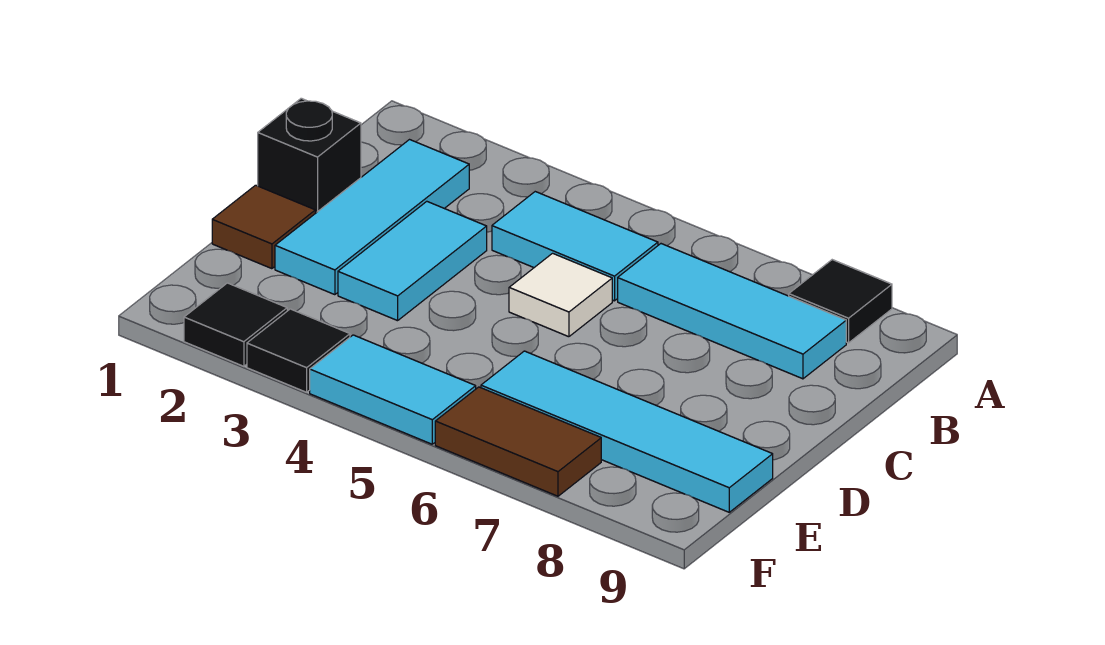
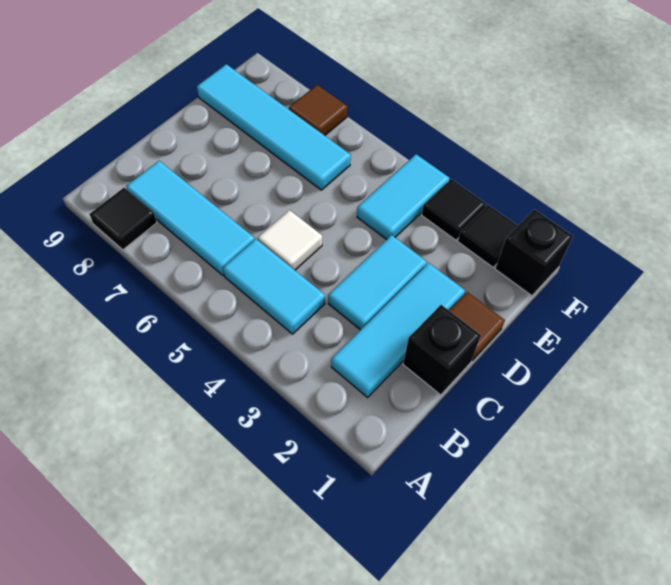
none -> black brick F1 level 1
cyan tile F4:F5 level 1 -> cyan tile E4:F4 level 1
brown tile F6:F7 level 1 -> brown tile F7 level 1

